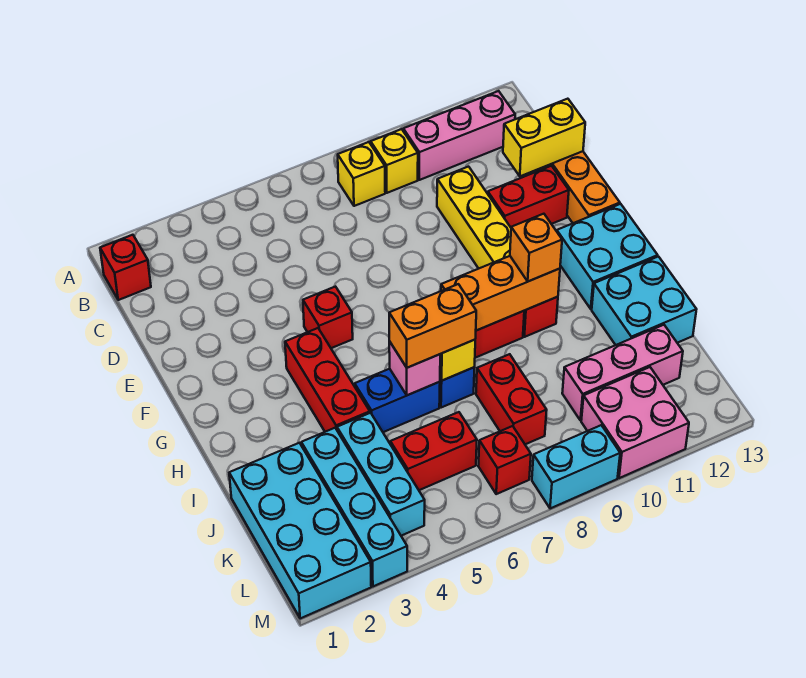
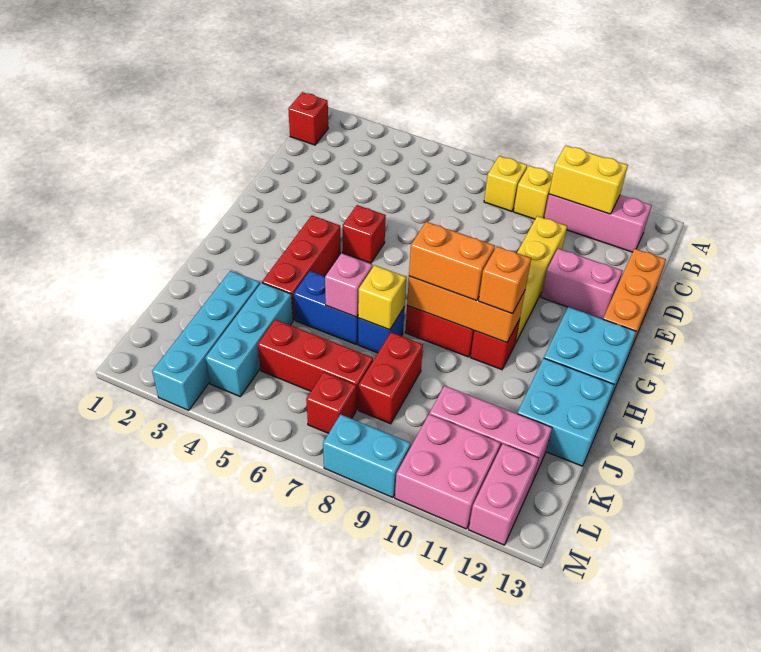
yellow brick D12:D13 level 2 -> yellow brick B10:B11 level 2
red brick E11:E12 level 1 -> pink brick E11:E12 level 1
orange brick I6:I7 level 3 -> orange brick H8:H9 level 3
cyan brick J1:M2 level 1 -> none
red brick K5:K6 level 1 -> red brick K5:K7 level 1
none -> pink brick L12:M12 level 1

